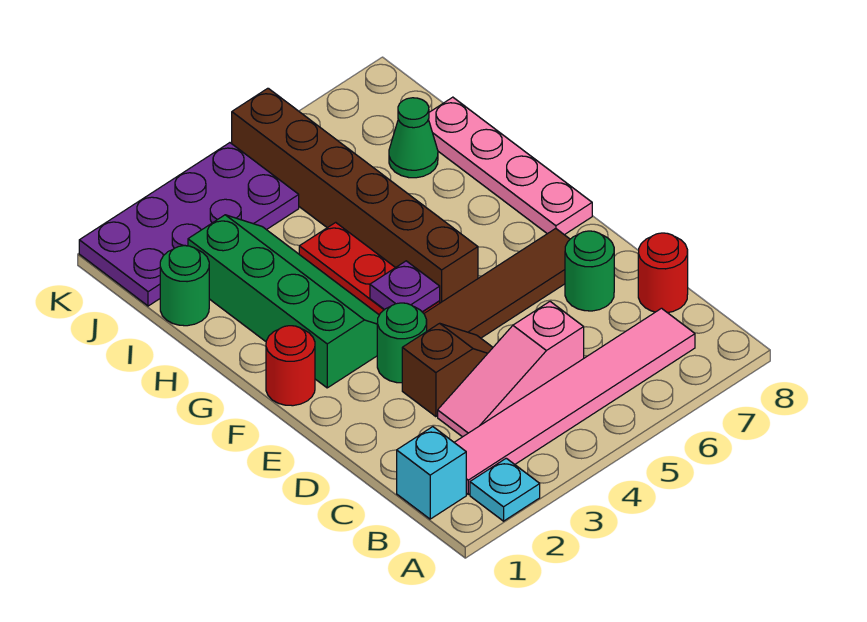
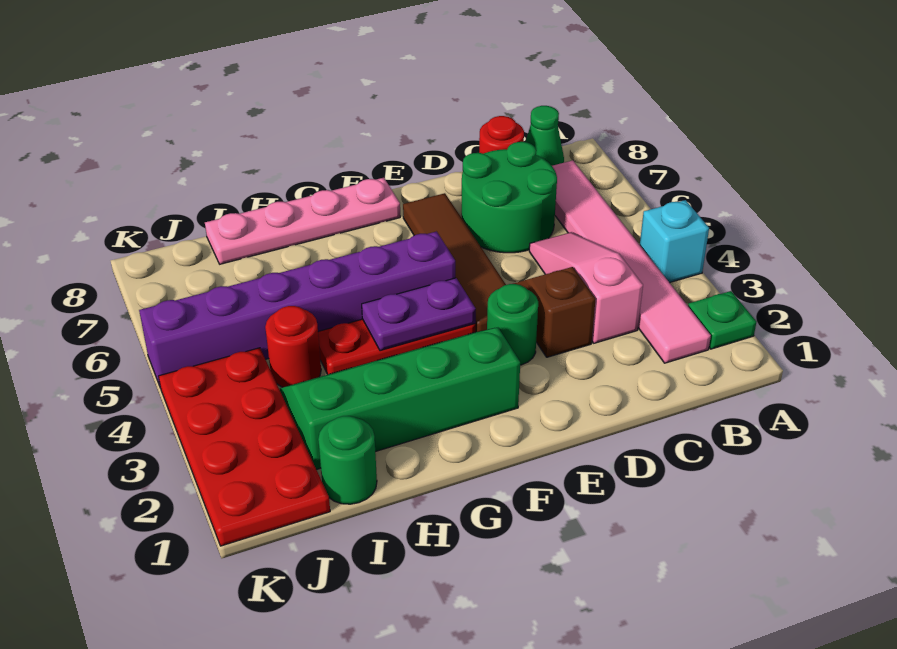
cyan plate A2 level 1 -> green plate A2 level 1
cyan brick B1 level 1 -> cyan brick A4 level 1
pink slope C3:C5 level 1 top 5 -> pink slope C3:C5 level 1 top 3
green round brick D7 level 1 -> green round brick C6:D7 level 1
red round brick F1 level 1 -> red round brick I4 level 1
purple plate F4 level 2 -> purple plate F4:G4 level 2
brown brick F5:K5 level 1 -> purple brick F5:K5 level 1
green cone I7 level 1 -> green cone B8 level 1
purple plate J1:K4 level 1 -> red plate J1:K4 level 1

